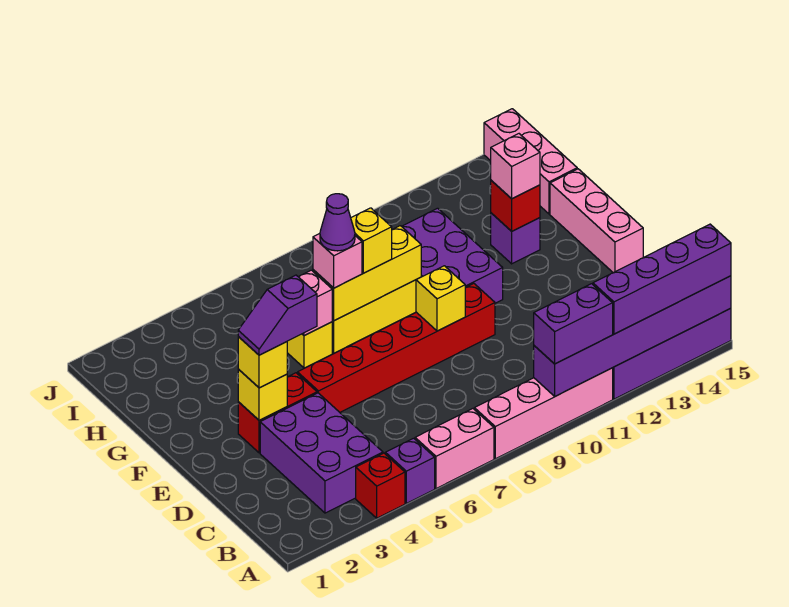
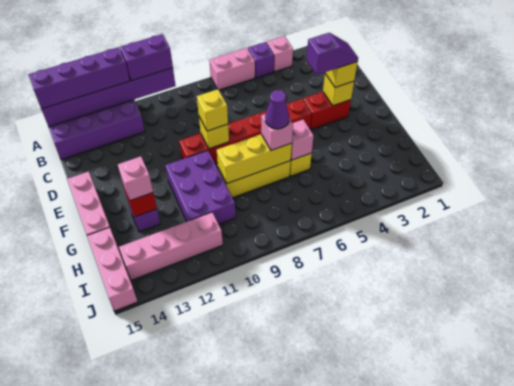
red brick A4 level 1 -> pink brick A4 level 1
pink brick A8:A11 level 1 -> pink brick I11:I14 level 1
purple brick B3:D4 level 1 -> none
yellow brick G8 level 3 -> yellow brick E9 level 3

